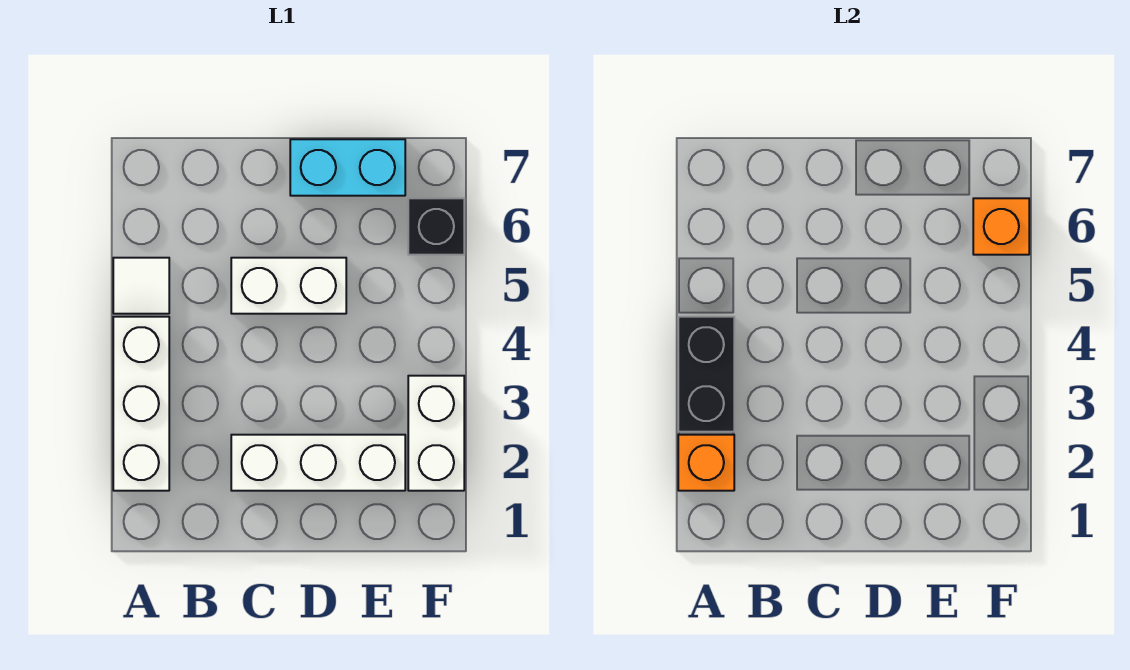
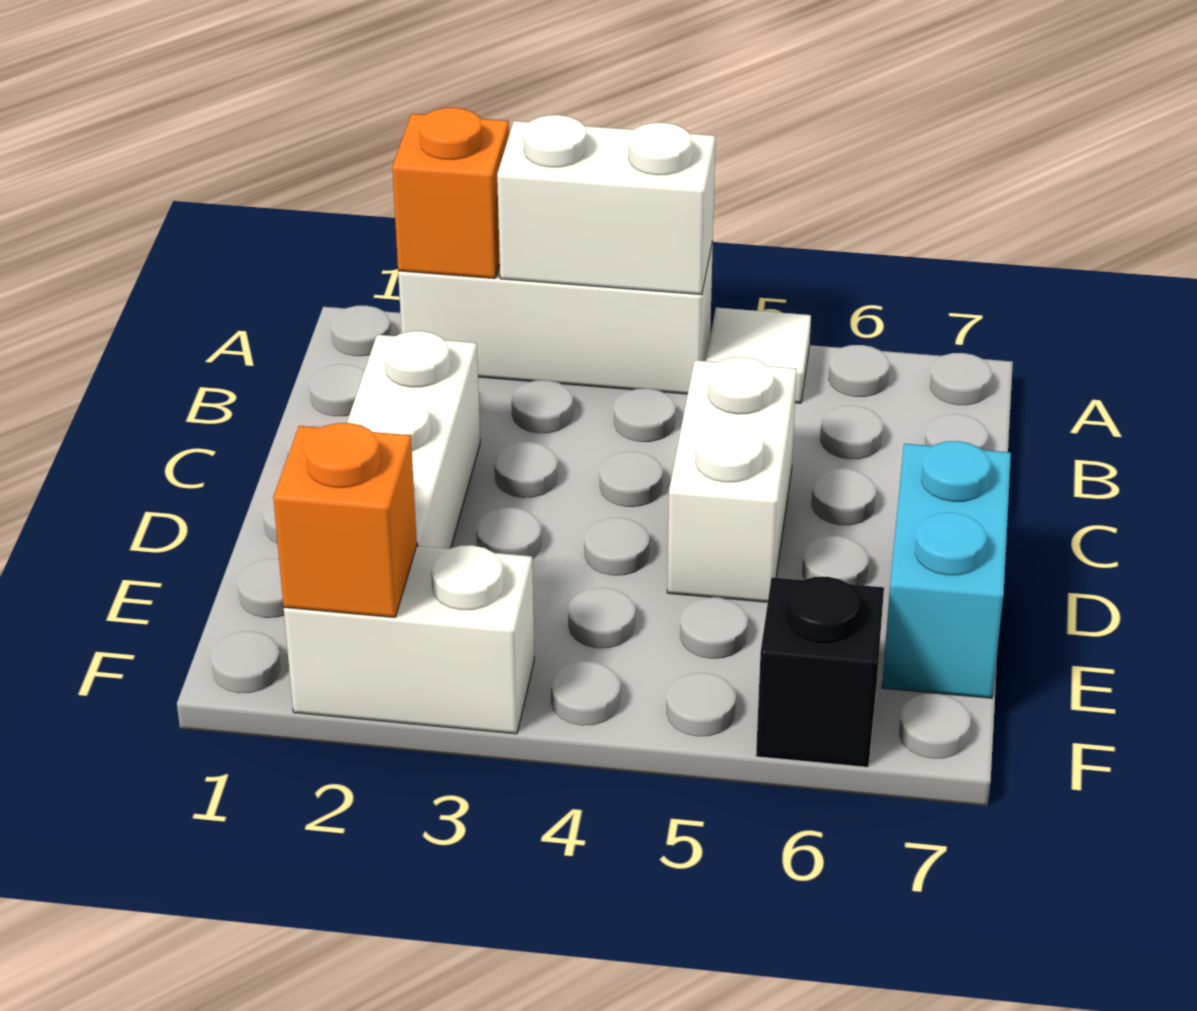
black brick A3:A4 level 2 -> white brick A3:A4 level 2
orange brick F6 level 2 -> orange brick F2 level 2

